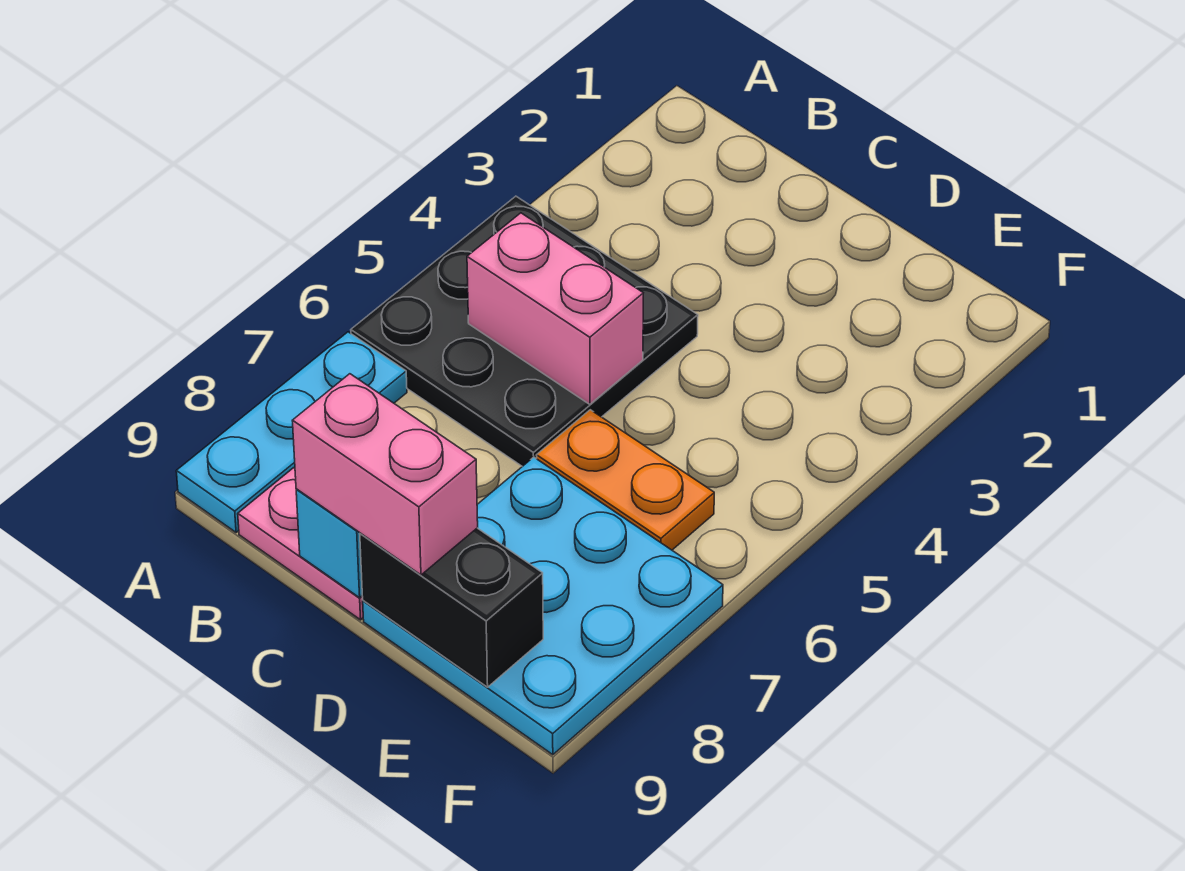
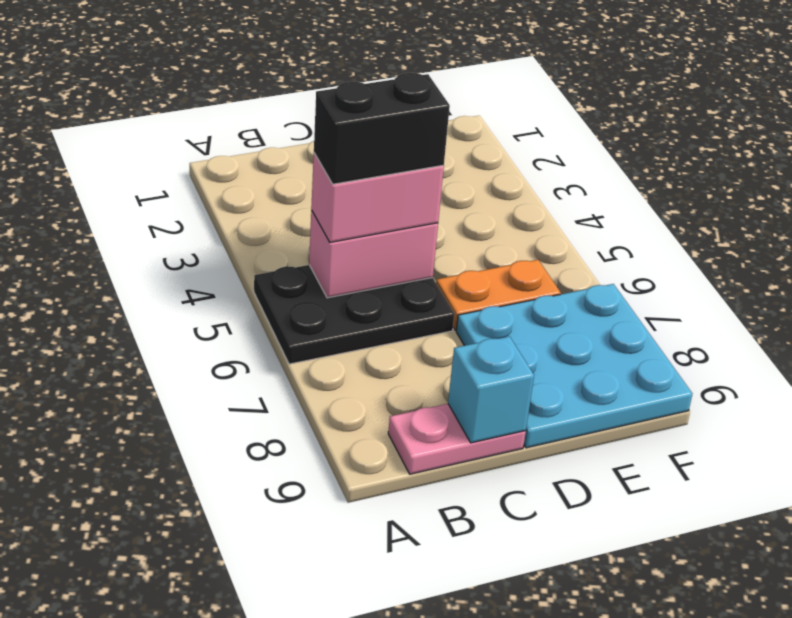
black plate A4:C6 level 1 -> black plate A5:C6 level 1
cyan plate A7:A9 level 1 -> none
pink brick C9:D9 level 3 -> pink brick B5:C5 level 3
black brick D9:E9 level 2 -> black brick B5:C5 level 4

